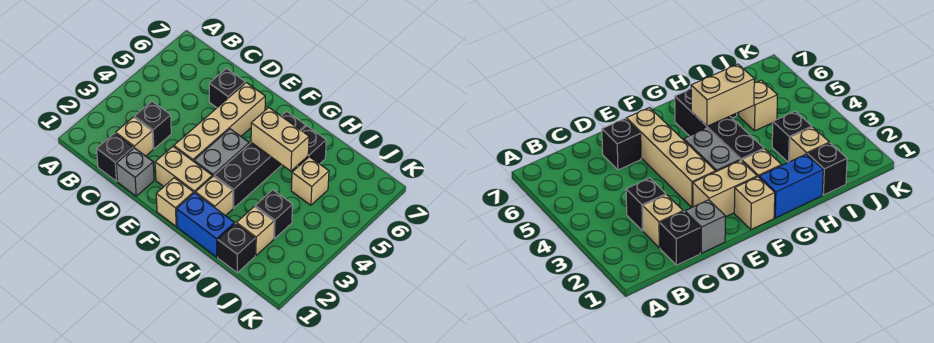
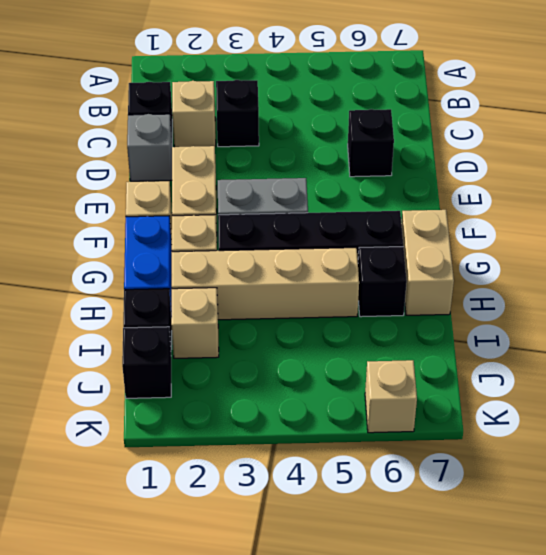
tan brick E3:E6 level 1 -> tan brick H2:H5 level 1
tan brick G5:H5 level 2 -> tan brick G7:H7 level 1
black brick I3 level 1 -> black brick J1 level 1
tan brick I5 level 1 -> tan brick K6 level 1

